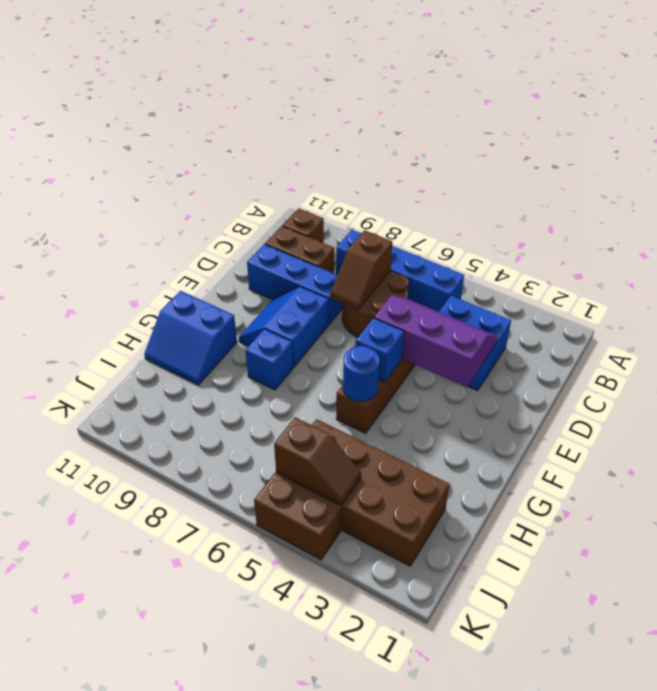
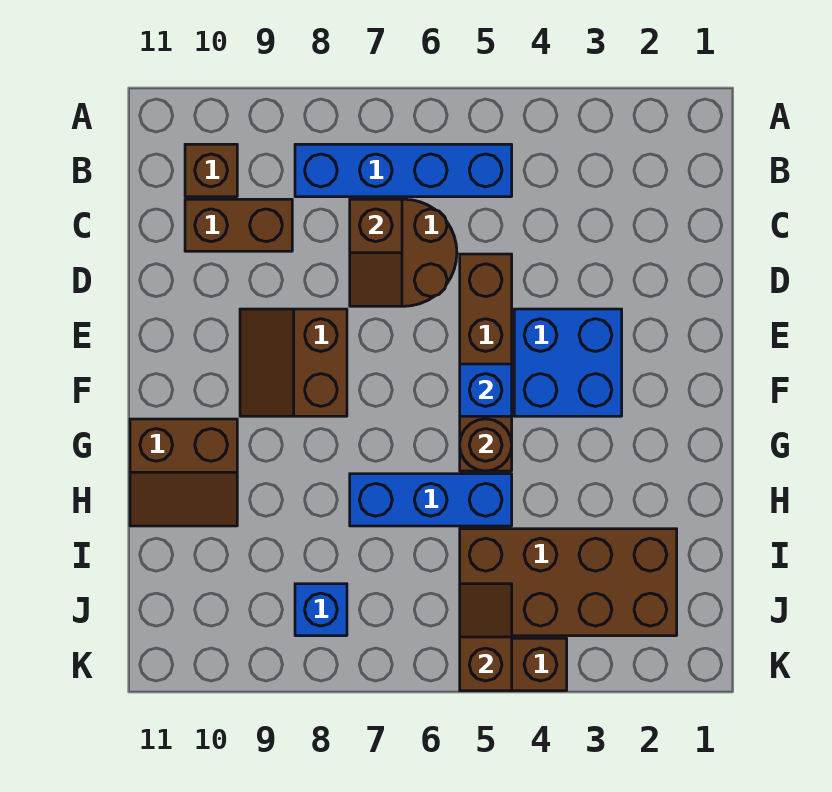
blue brick C3:D4 level 1 -> blue brick E3:F4 level 1
purple slope D3:E5 level 2 top E -> none
blue brick D8:D10 level 1 -> blue brick H5:H7 level 1
blue slope E8:F9 level 1 top 8 -> brown slope E8:F9 level 1 top 8
blue round brick G5 level 2 -> brown round brick G5 level 2
blue brick G8 level 1 -> blue brick J8 level 1
blue slope G10:H11 level 1 top G -> brown slope G10:H11 level 1 top G
brown slope J4:J5 level 2 top 5 -> brown slope J5:K5 level 2 top K

